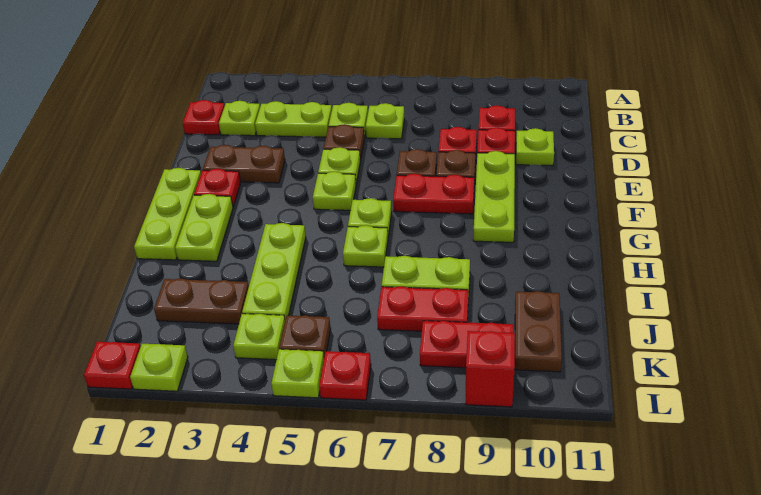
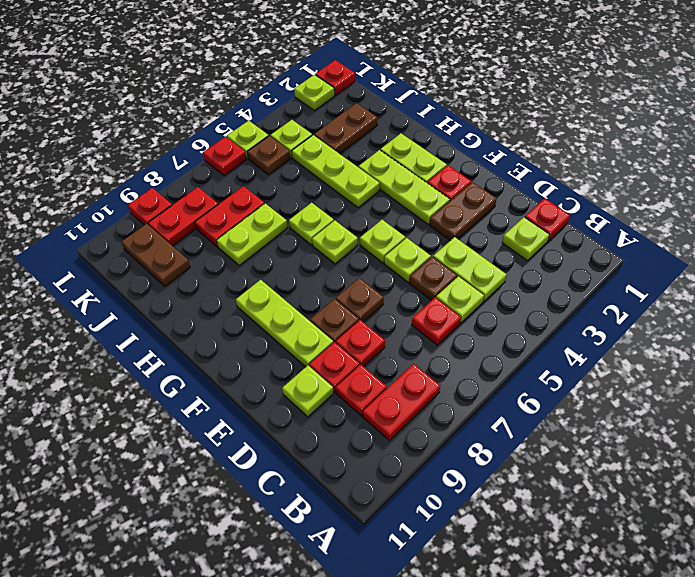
lime plate C3:C4 level 1 -> lime plate C4:D4 level 1
lime plate C6 level 1 -> red plate C6 level 1
lime plate F1:H1 level 1 -> lime plate F3:H3 level 1
red plate F7:F8 level 1 -> red plate B8:B9 level 1
red brick L9 level 1 -> red plate L9 level 1

